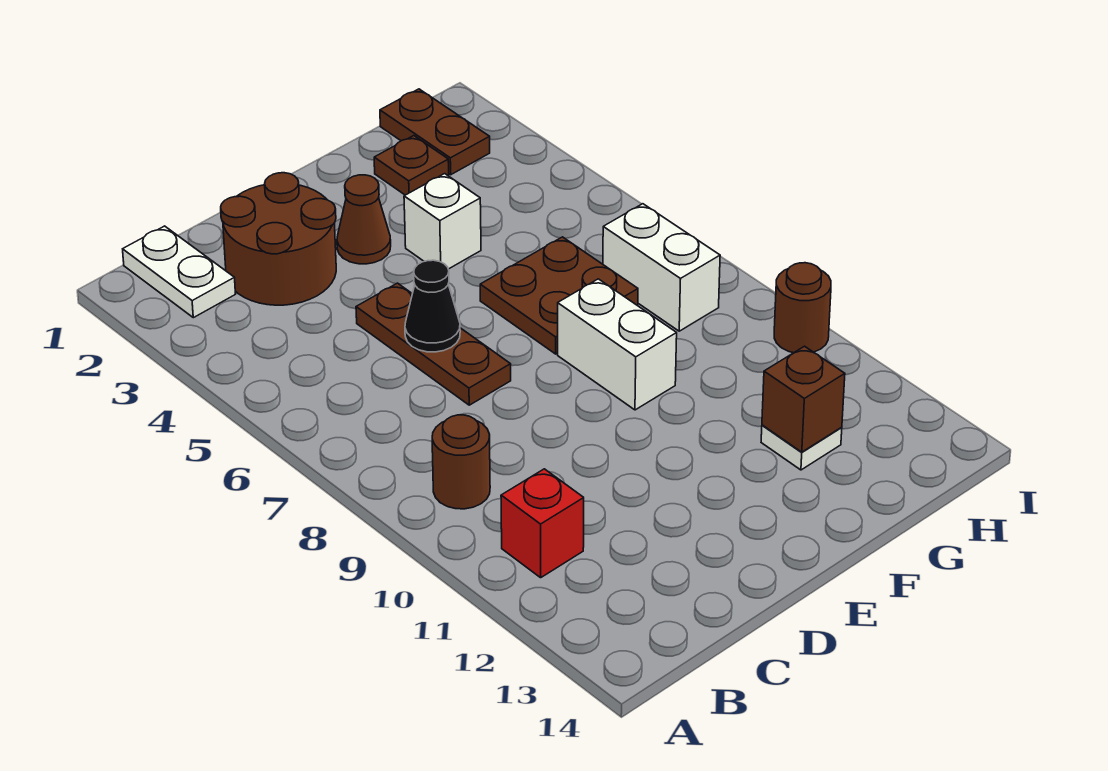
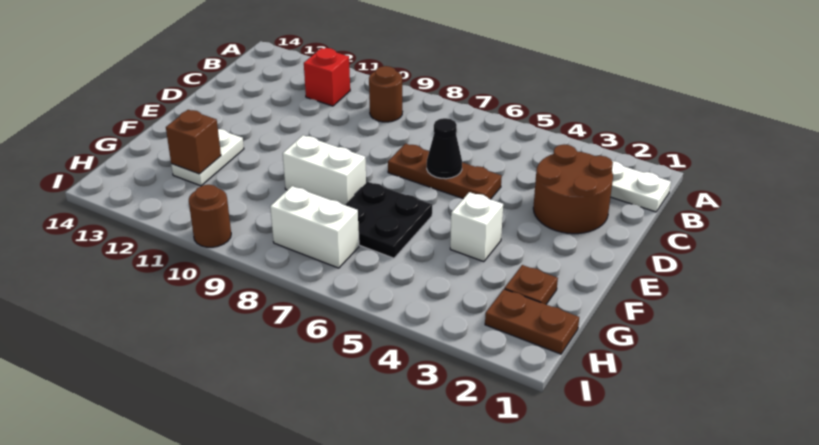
brown cone E3 level 1 -> none
brown plate F6:G7 level 1 -> black plate F6:G7 level 1
white plate G12 level 1 -> white plate F12:G12 level 1

